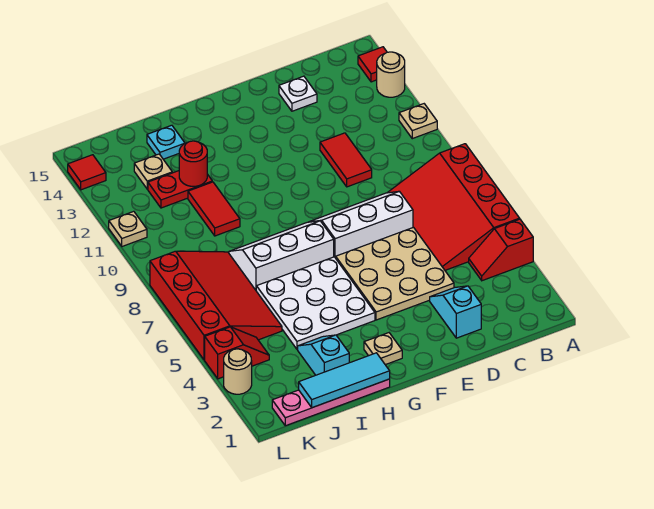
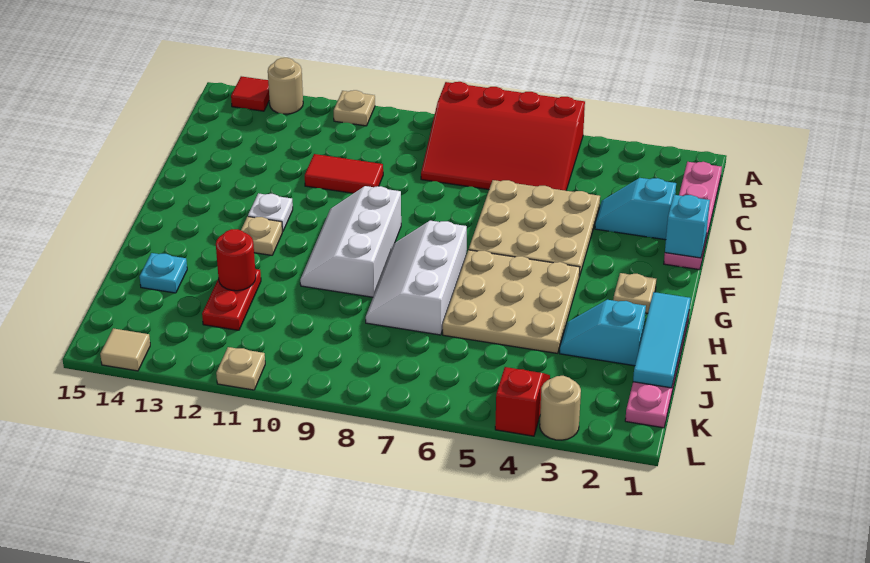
red slope A4:B4 level 1 top A -> none
none -> pink plate B1:E1 level 1
white slope D7:F8 level 1 top 7 -> white slope F9:H10 level 1 top 9
white plate D14 level 1 -> white plate F12 level 1
none -> cyan brick E1 level 2
white plate G4:I6 level 1 -> tan plate G4:I6 level 1
red tile I10:I11 level 1 -> none
red slope J5:L8 level 1 top L -> none
tan plate J13 level 1 -> tan plate G12 level 1
red tile L14 level 1 -> tan tile L14 level 1

